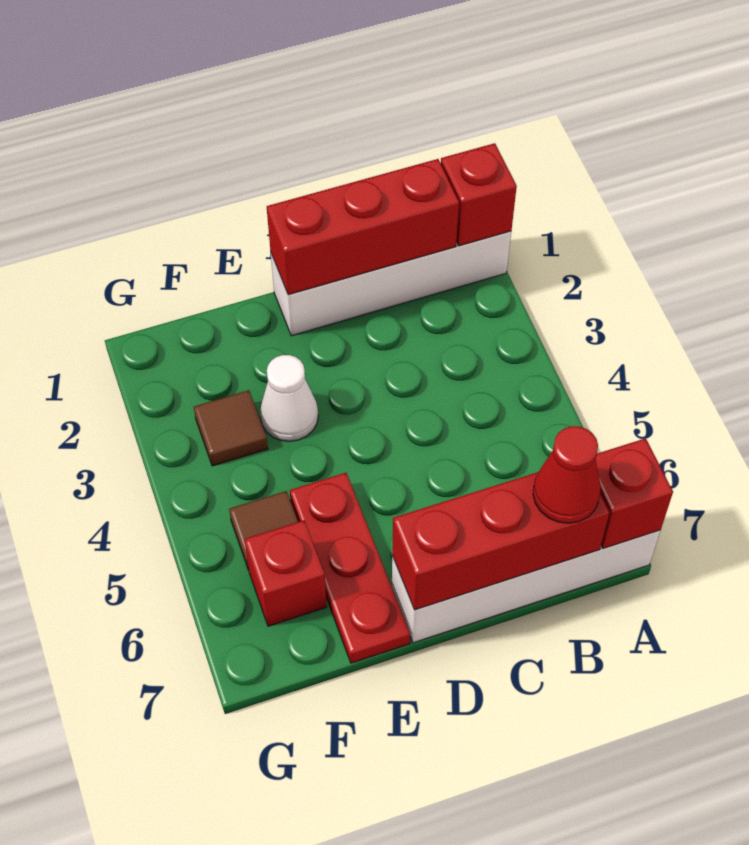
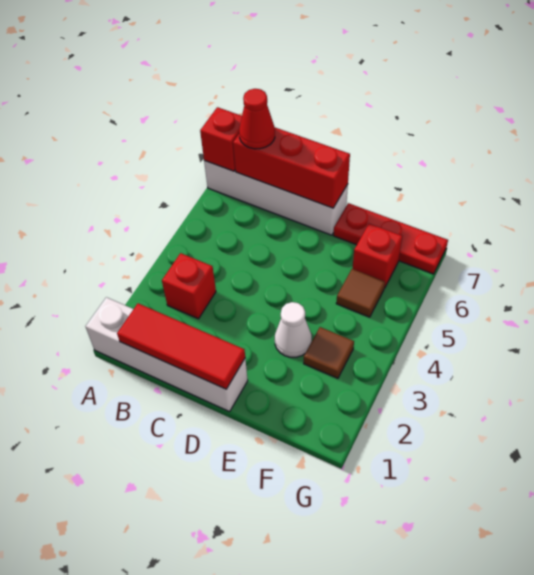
red brick A1 level 2 -> red brick B3 level 1
red brick B1:D1 level 2 -> red tile B1:D1 level 2
red plate E5:E7 level 1 -> red plate E7:G7 level 1

